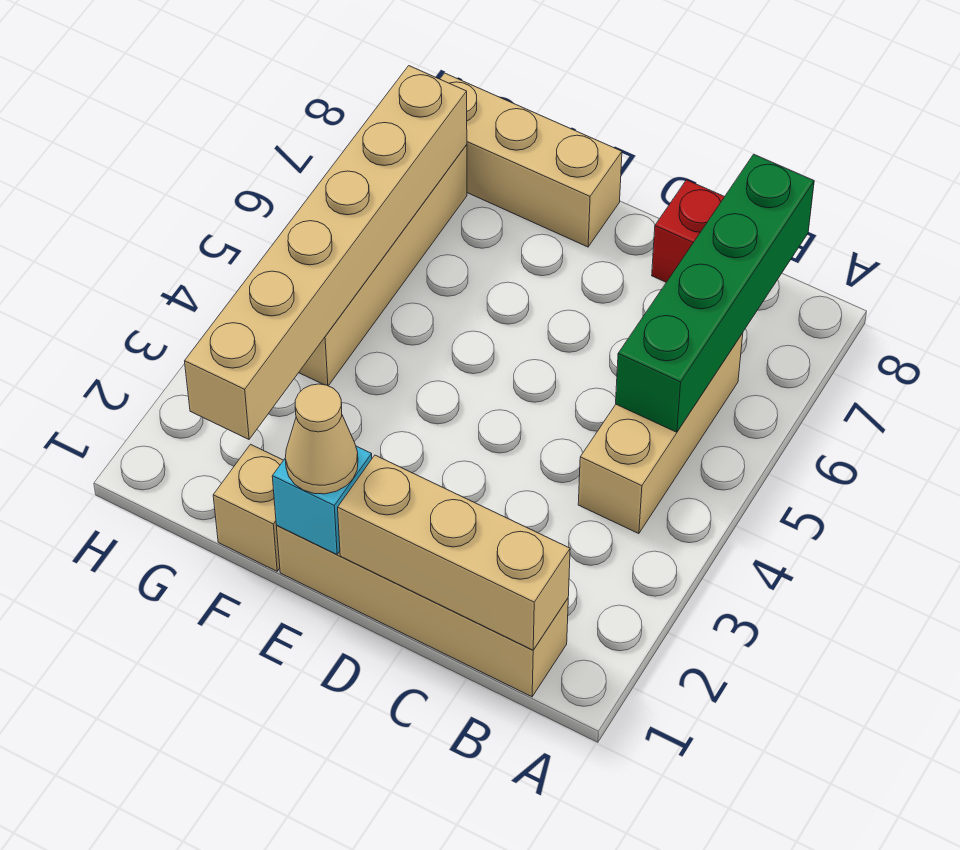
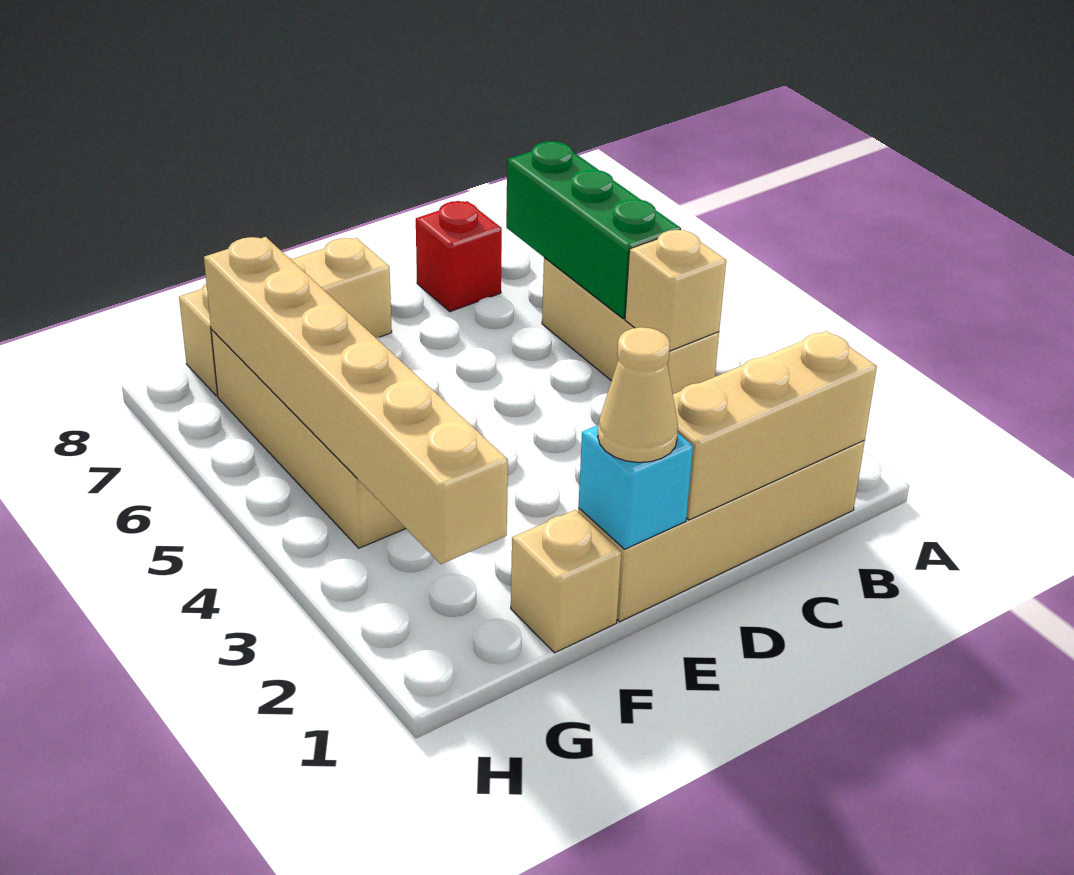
none -> tan brick B4 level 2
green brick B5:B8 level 2 -> green brick B5:B7 level 2

